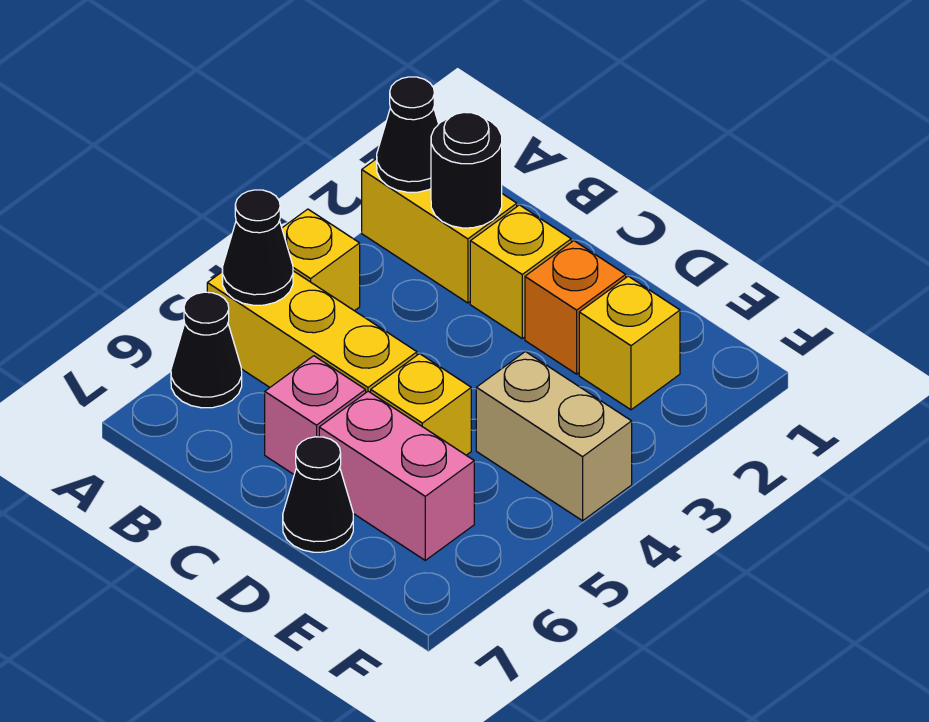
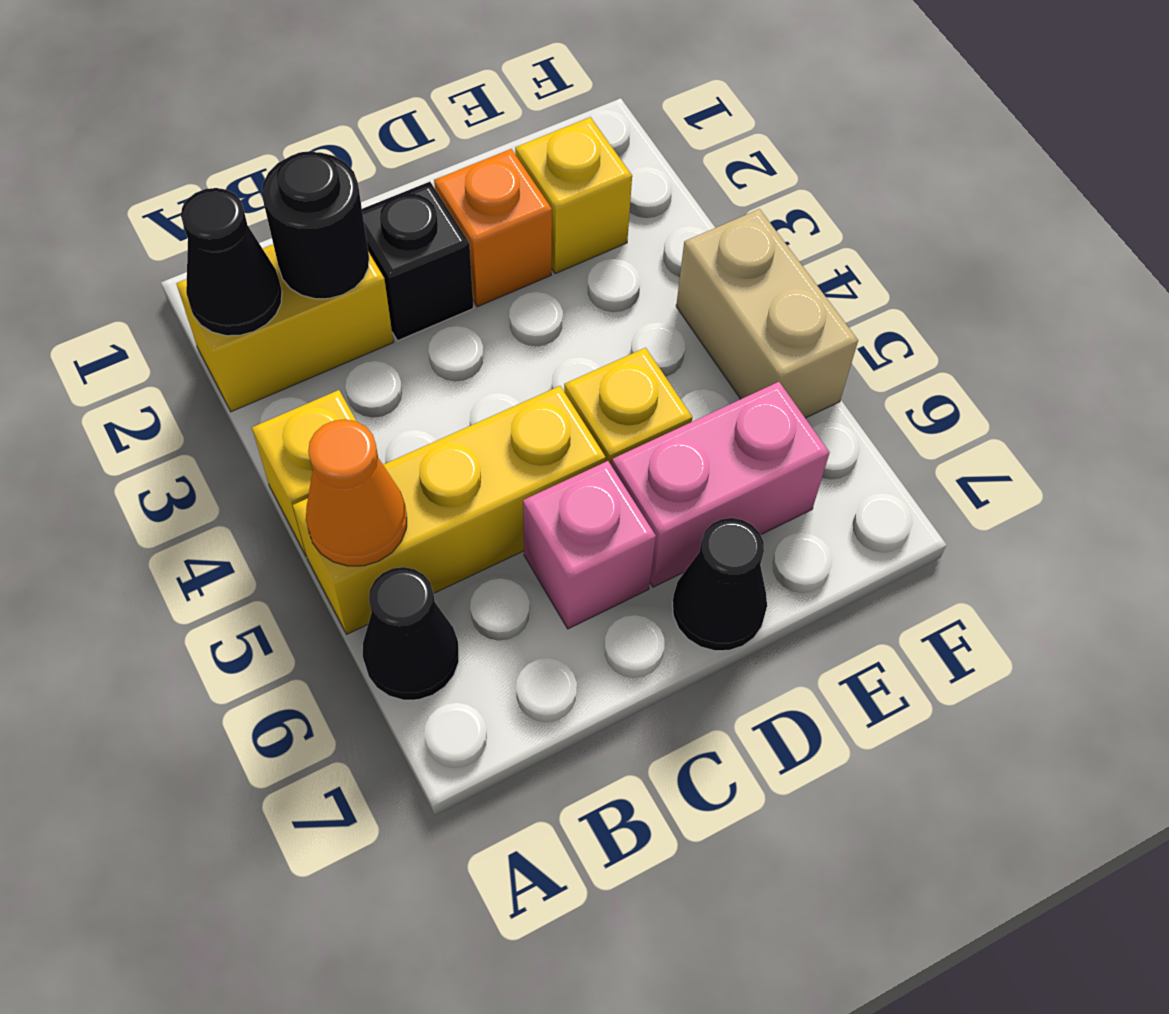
black cone A5 level 2 -> orange cone A5 level 2
yellow brick C2 level 1 -> black brick C2 level 1
tan brick E4:F4 level 1 -> tan brick F4:F5 level 1

